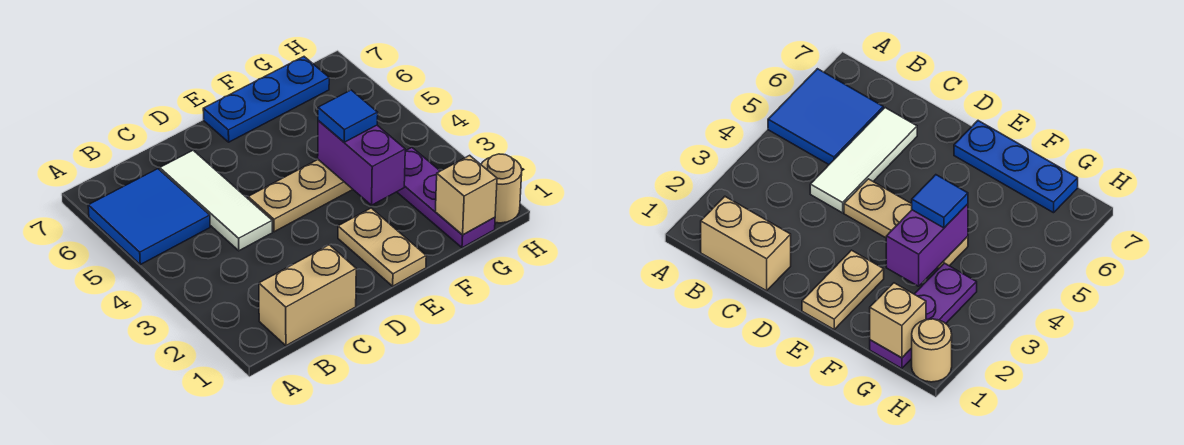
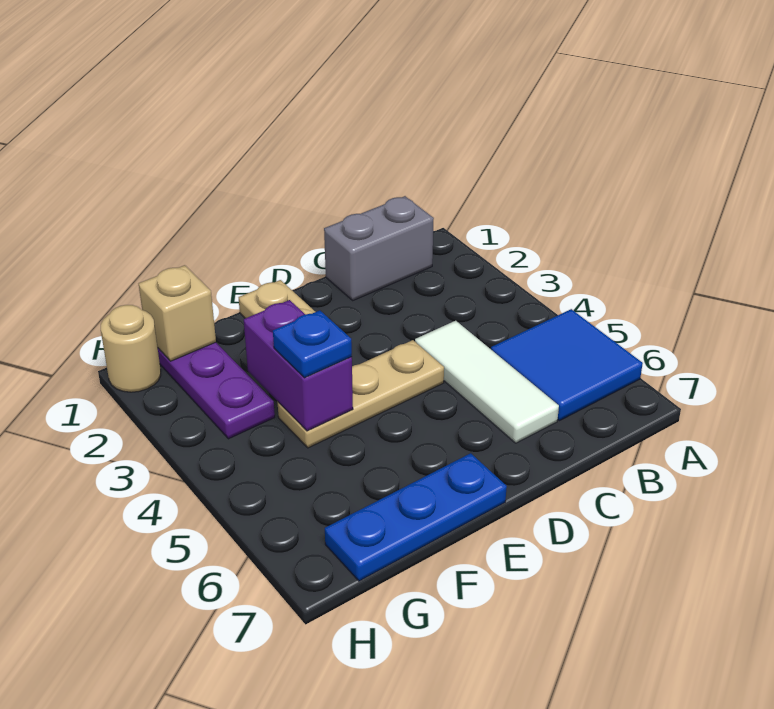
tan brick B1:C1 level 1 -> grey brick B1:C1 level 1
blue tile F4 level 3 -> blue plate F4 level 3

